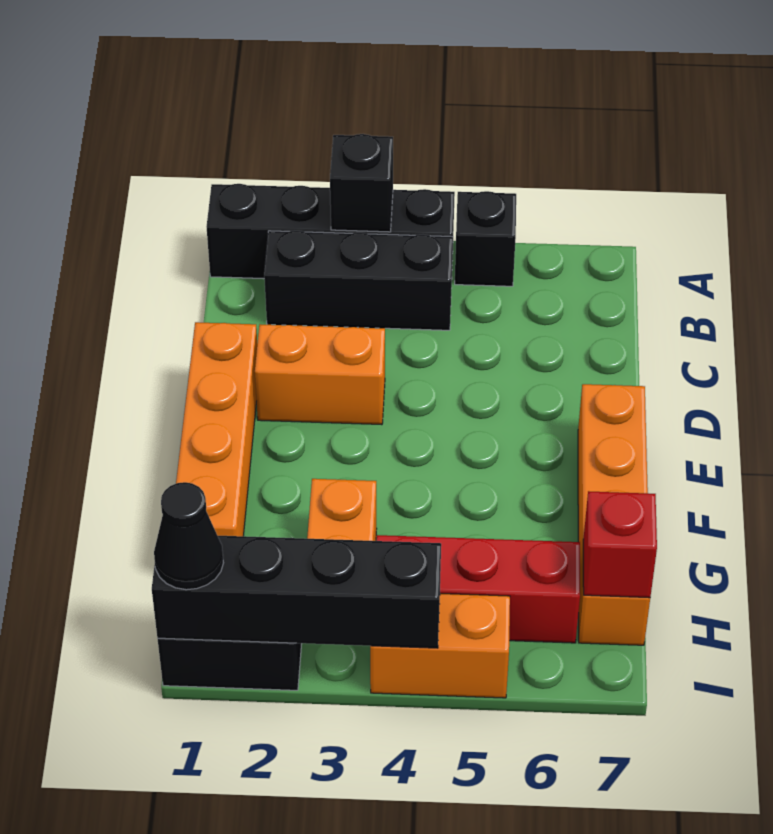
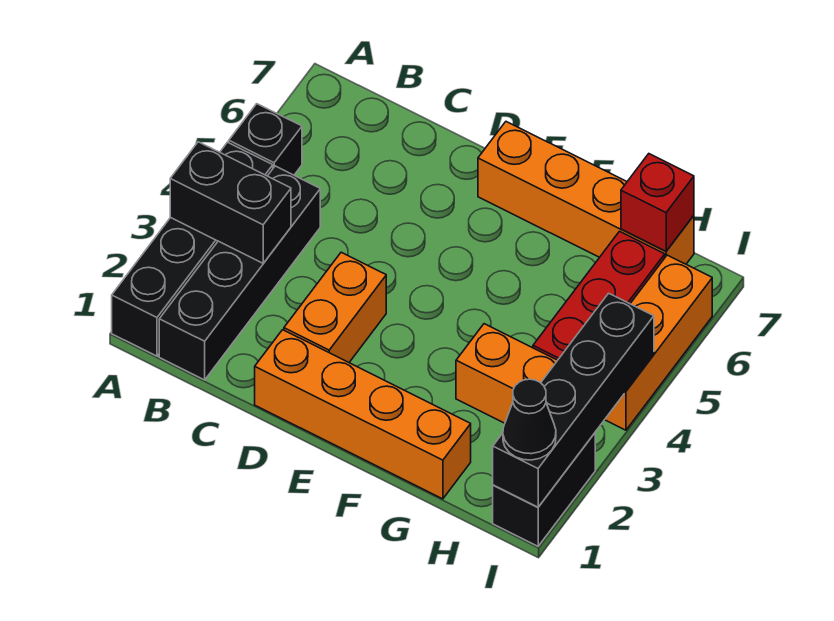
black brick A3 level 2 -> black brick A3:B3 level 2
black brick B2:B4 level 1 -> black brick B1:B4 level 1
orange brick I4:I5 level 1 -> orange brick I4:I6 level 1

